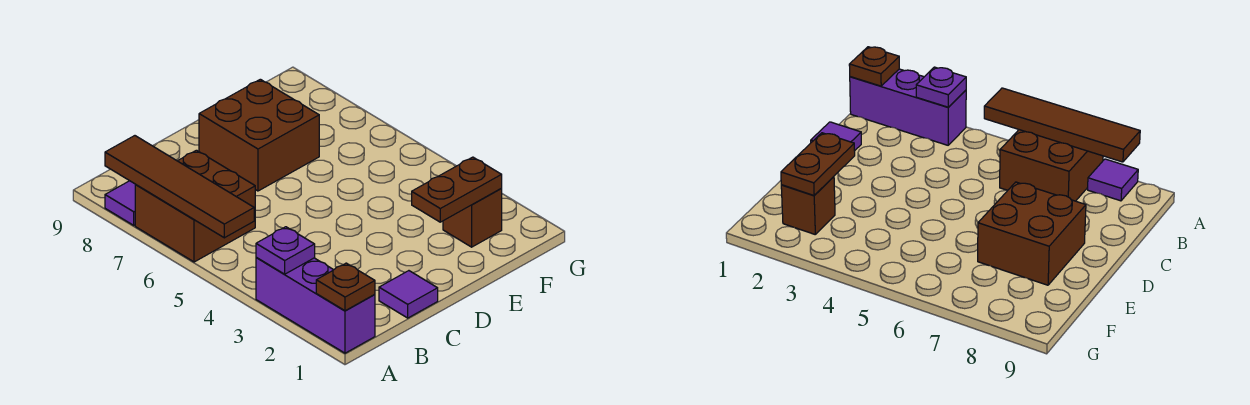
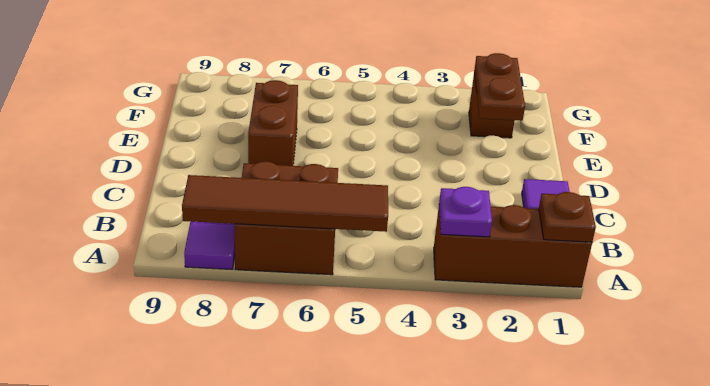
purple brick A1:A3 level 1 -> brown brick A1:A3 level 1
brown brick D7:E8 level 1 -> brown brick D7:E7 level 1

